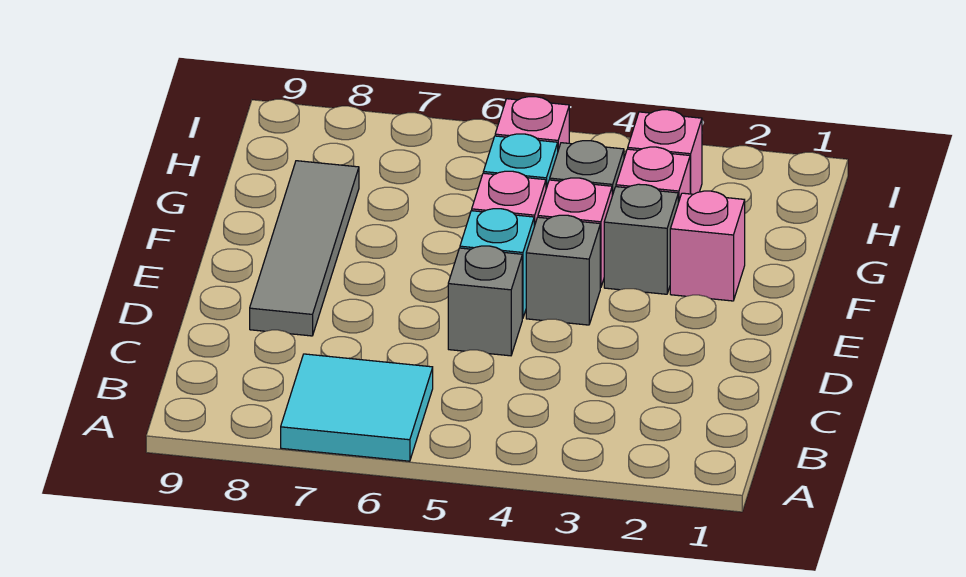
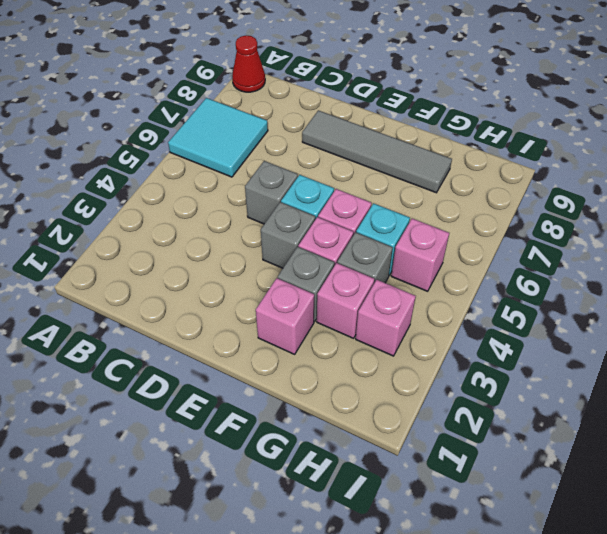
none -> red cone A9 level 1

